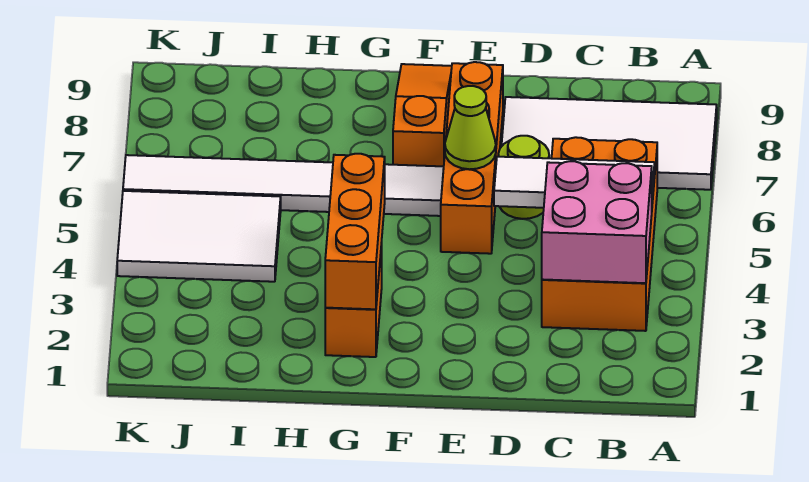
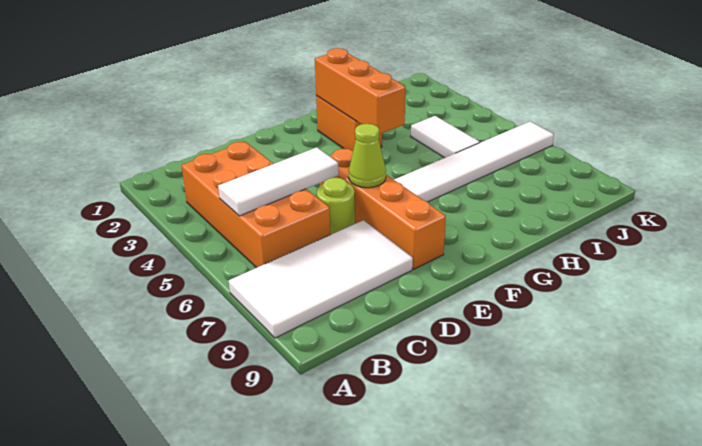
pink brick B3:C4 level 2 -> none
orange slope F7:F9 level 1 top 7 -> none
white tile I4:K5 level 1 -> white tile I4:I5 level 1

